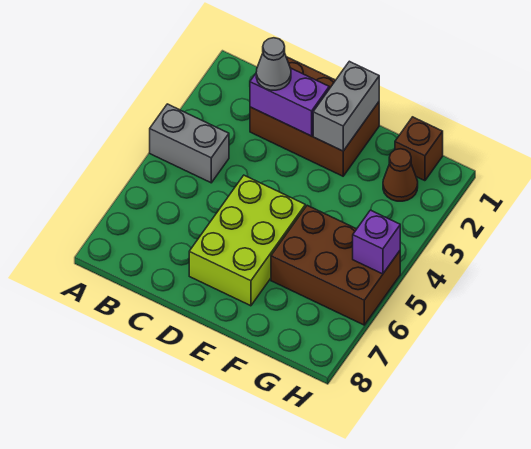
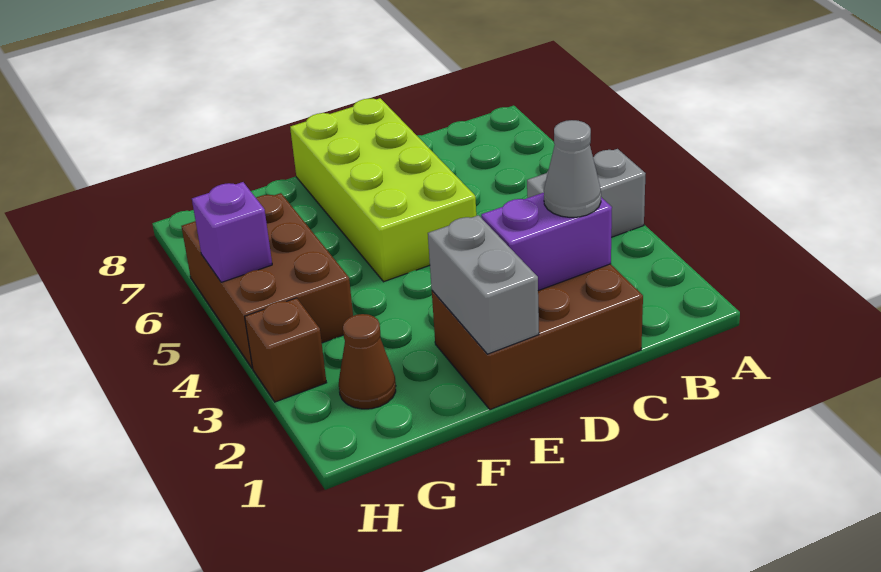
lime brick D5:E7 level 1 -> lime brick D5:E8 level 1
brown brick F5:H6 level 1 -> brown brick G4:H6 level 1
brown brick G1 level 1 -> brown brick H3 level 1

